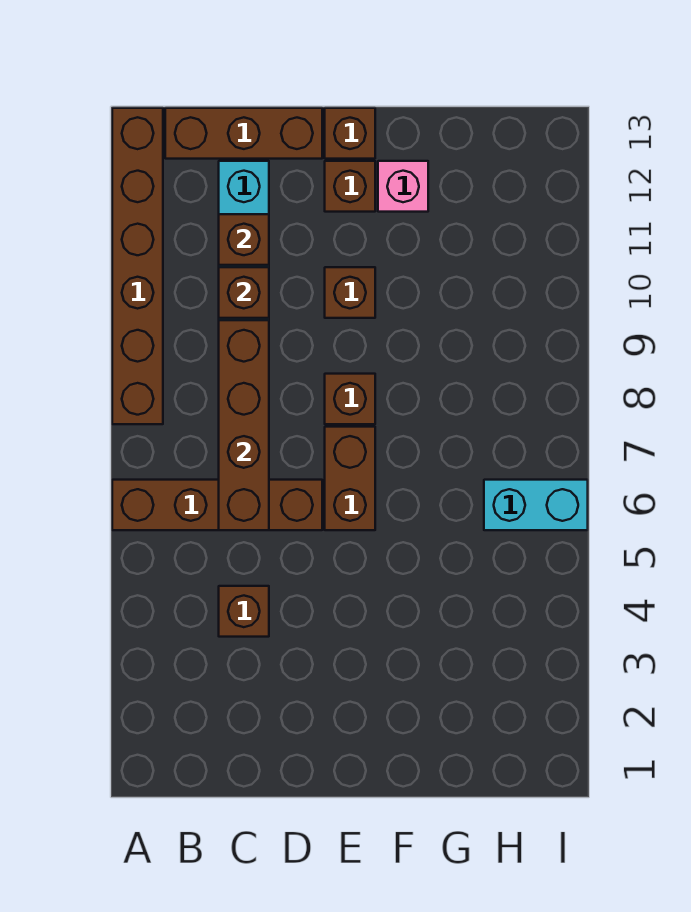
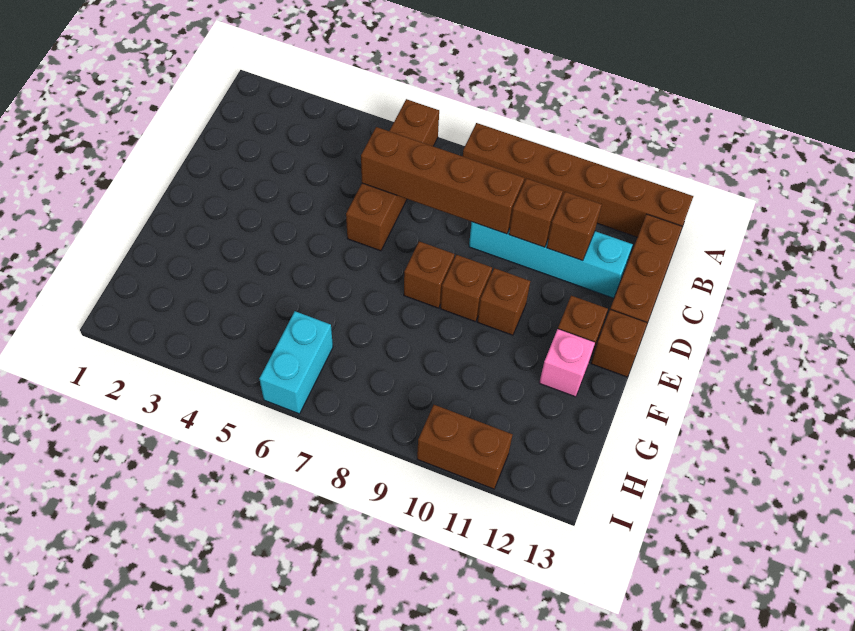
brown brick C4 level 1 -> brown brick E9 level 1
brown brick E6:E7 level 1 -> brown brick I10:I11 level 1

